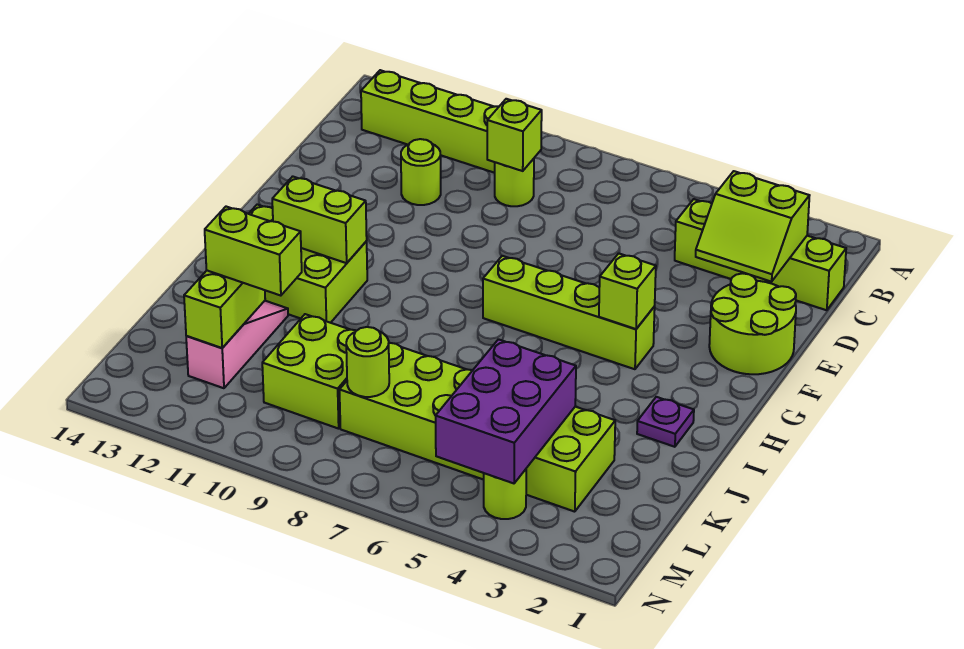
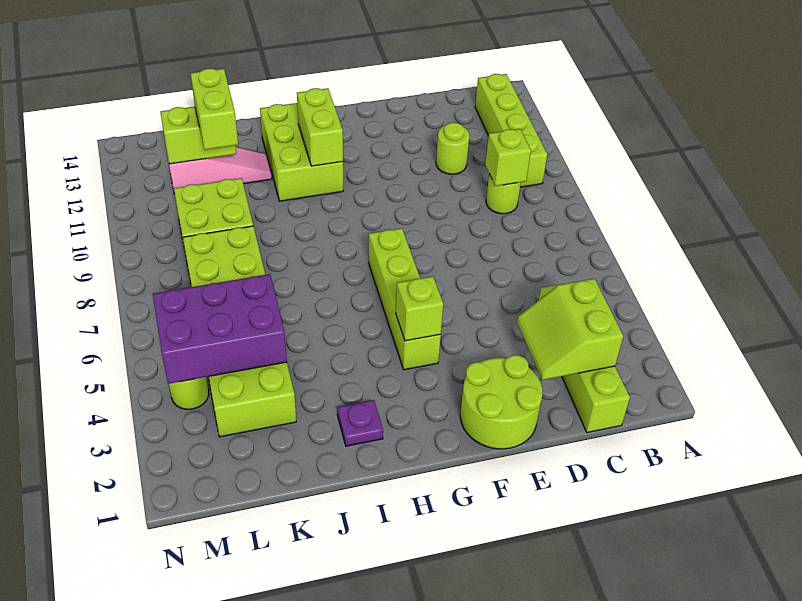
lime round brick L8 level 2 -> none

